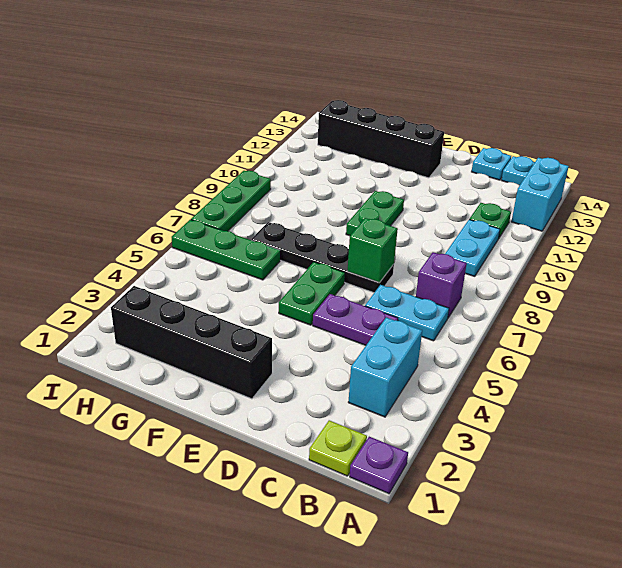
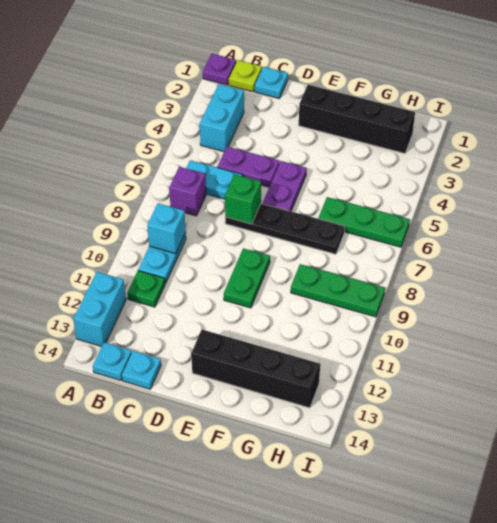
none -> cyan brick B9 level 2
none -> cyan plate C1 level 1
green plate E5:E6 level 1 -> purple plate E5:E6 level 1
green plate I7:I9 level 1 -> green plate G9:I9 level 1

